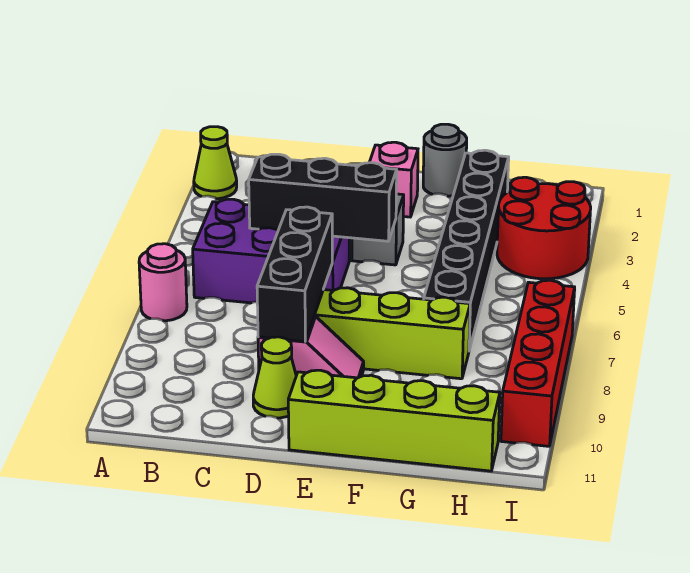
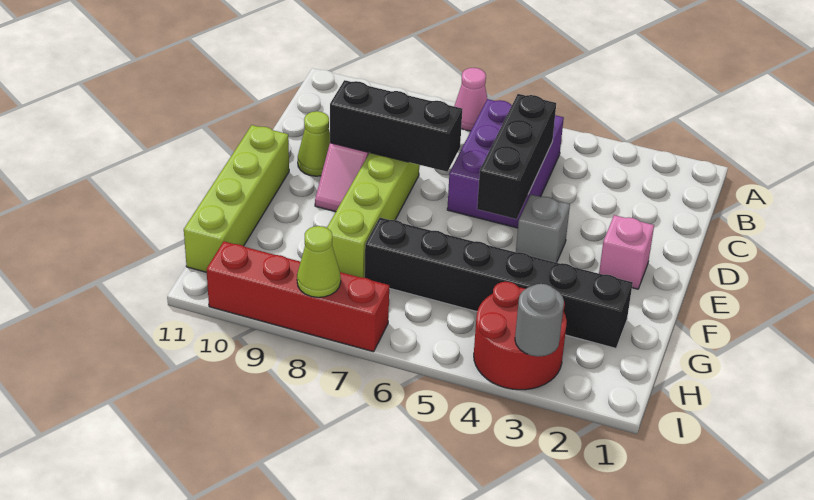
lime cone A2 level 1 -> lime cone I8 level 2
pink round brick A7 level 1 -> pink cone A7 level 1
grey round brick F1 level 1 -> grey round brick I3 level 2

